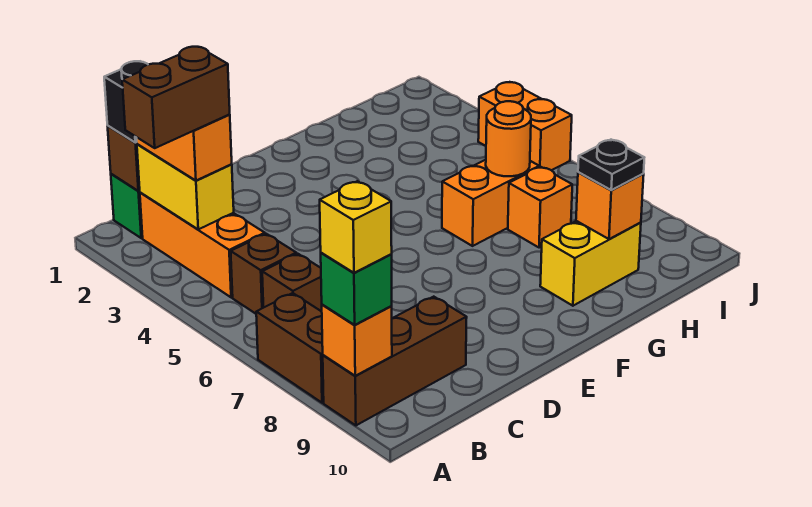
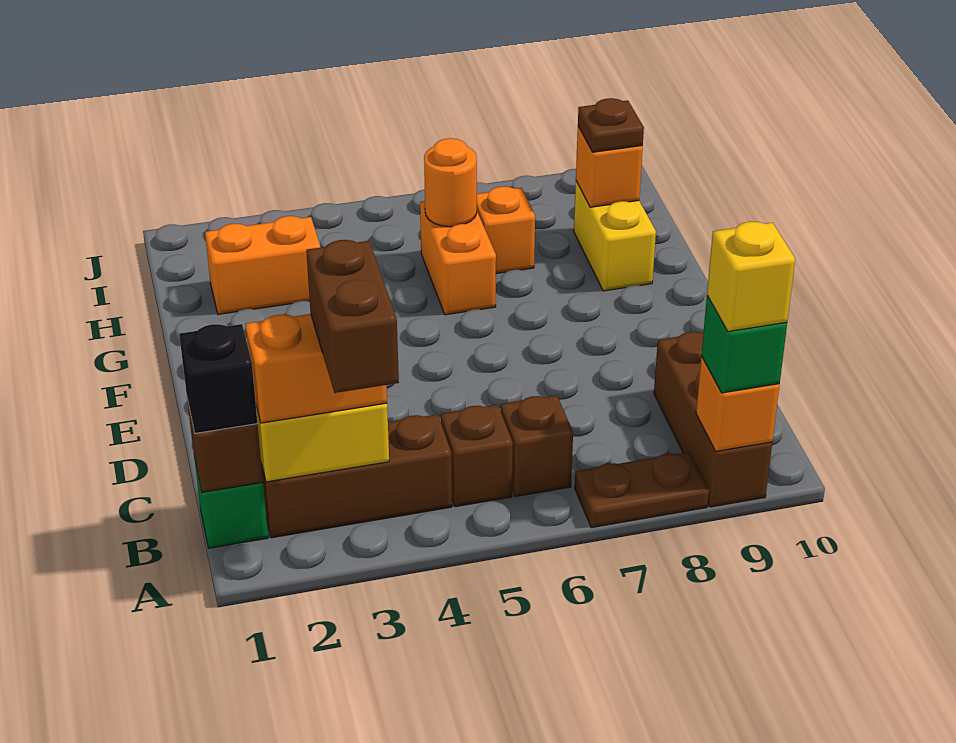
brown brick A7:A8 level 1 -> brown plate A7:A8 level 1
orange brick B2:B4 level 1 -> brown brick B2:B4 level 1
black plate H9 level 3 -> brown plate H9 level 3
orange brick J4:J5 level 1 -> orange brick H2:H3 level 1

